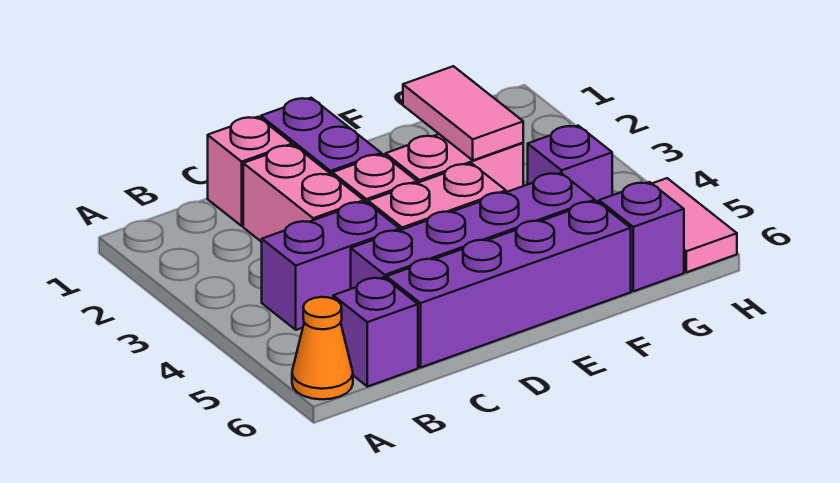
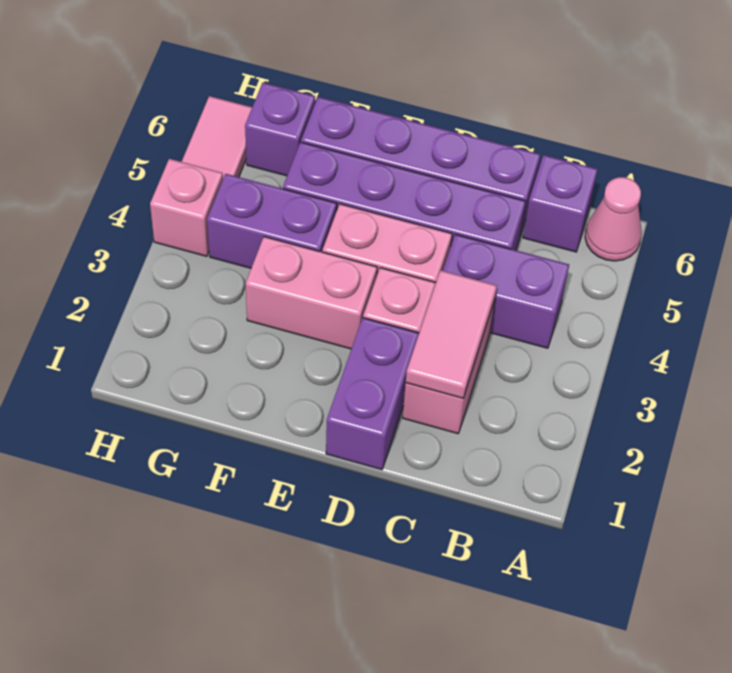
orange cone A6 level 1 -> pink cone A6 level 1
pink brick C1 level 1 -> pink brick H4 level 1
pink tile F2:F3 level 2 -> pink tile C2:C3 level 2
purple brick G4 level 1 -> purple brick F4:G4 level 1

